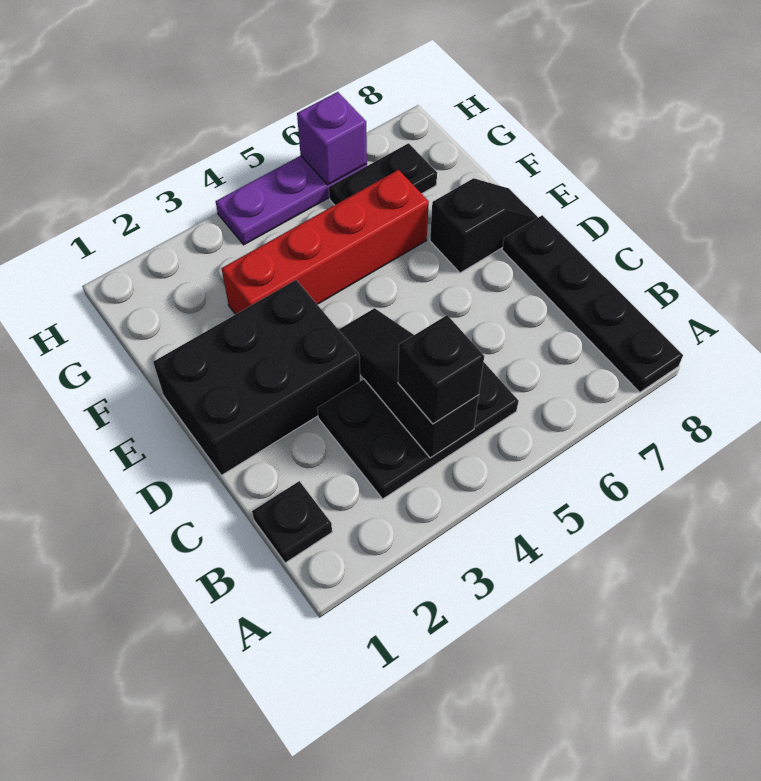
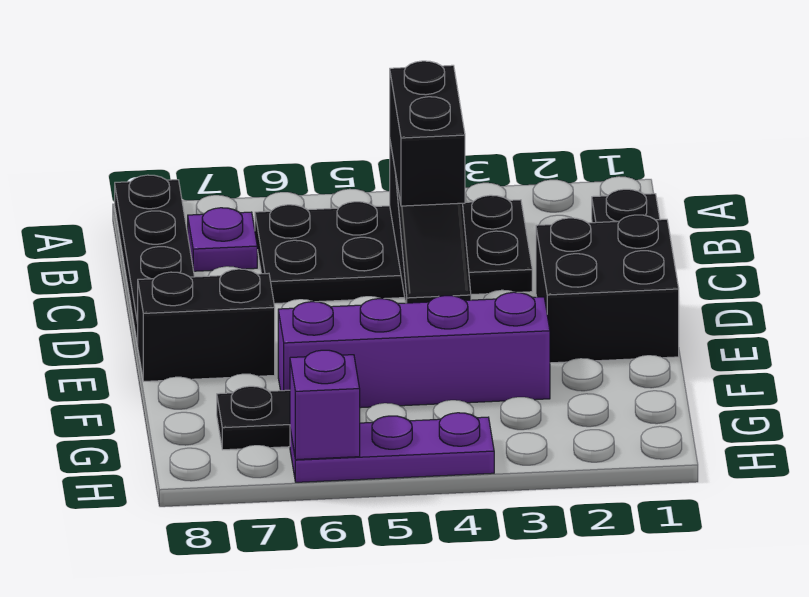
black plate B3:C5 level 1 -> black plate B3:C6 level 1
black brick B4 level 3 -> black brick B4:C4 level 3
none -> purple plate B7 level 1
black brick D1:E3 level 1 -> black brick D1:E2 level 1
black slope E7:E8 level 1 top 7 -> black brick E7:E8 level 1
red brick F3:F6 level 1 -> purple brick F3:F6 level 1

